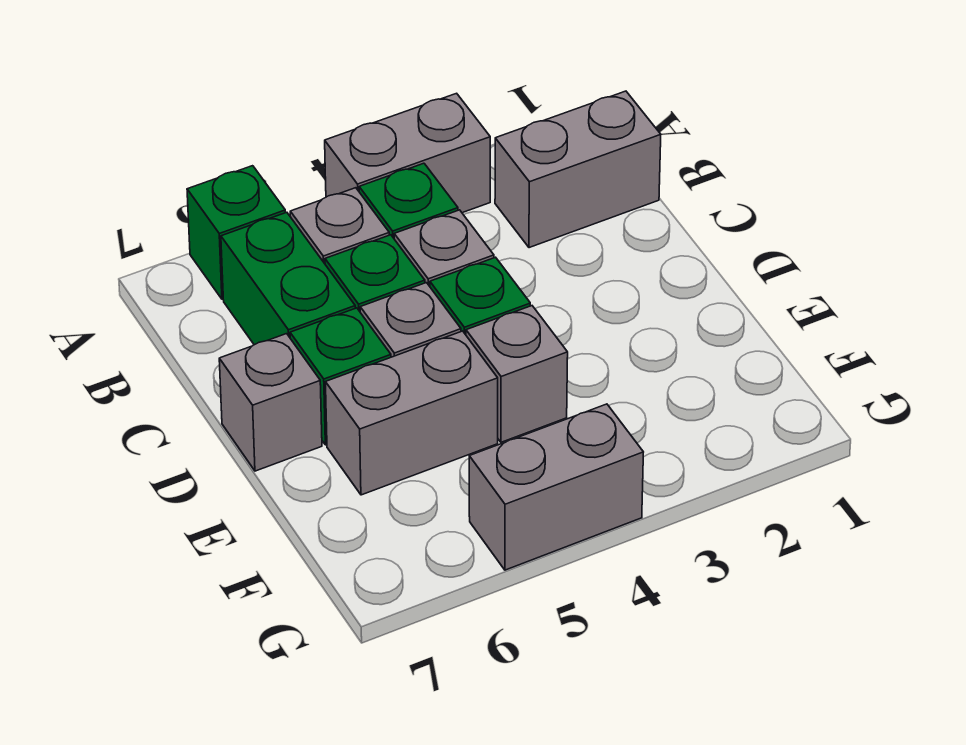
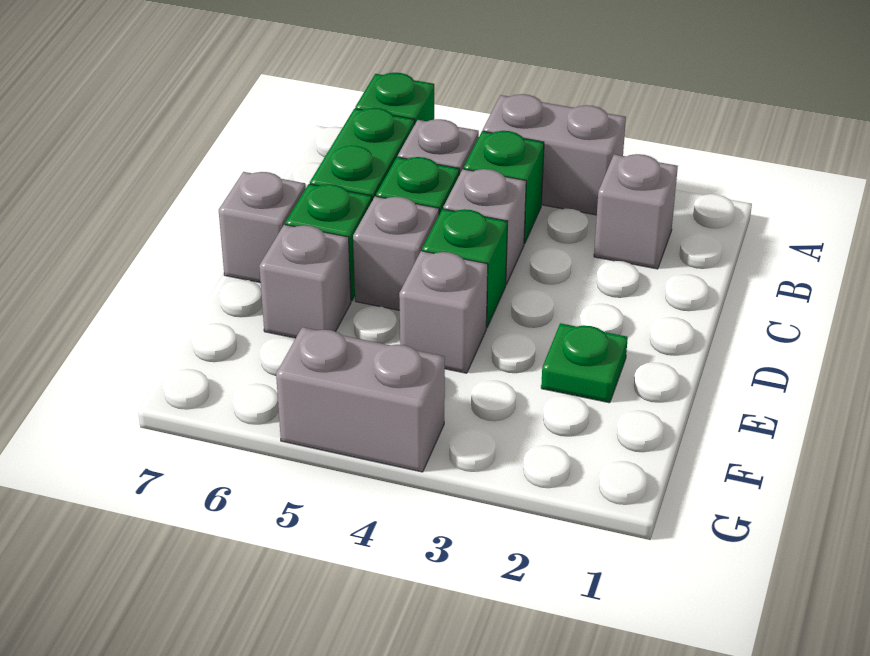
grey brick B1:B2 level 1 -> grey brick B2 level 1
none -> green plate E2 level 1
grey brick E5:E6 level 1 -> grey brick E6 level 1

